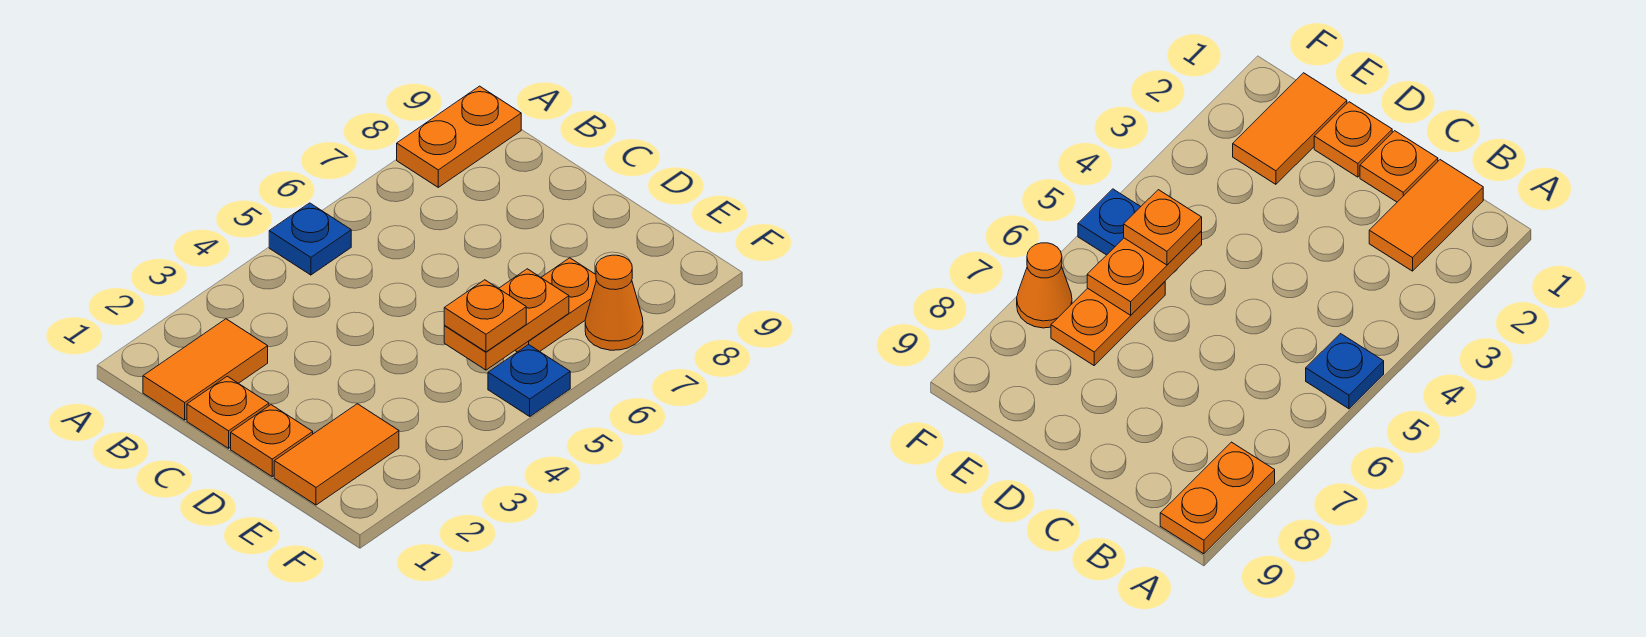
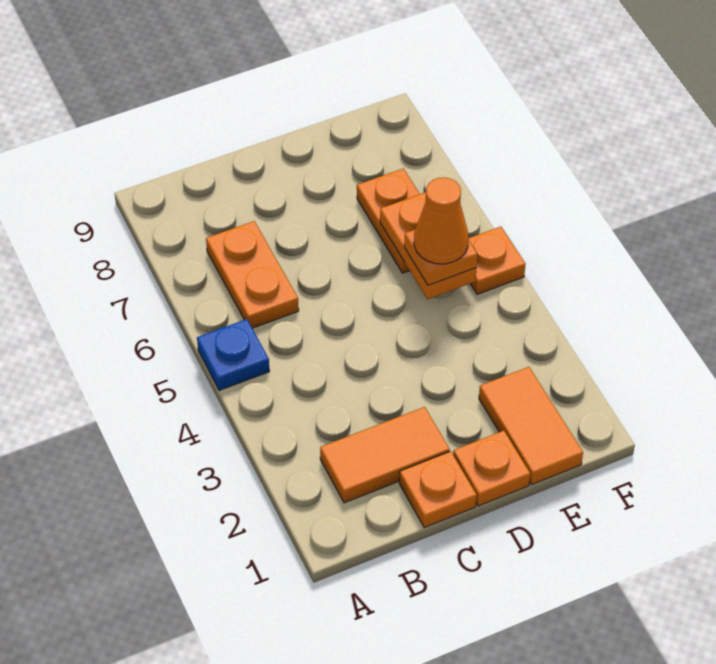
orange plate A8:A9 level 1 -> orange plate B6:B7 level 1
orange tile B1:B2 level 1 -> orange tile B2:C2 level 1
blue plate F5 level 1 -> orange plate F5 level 1
orange cone F7 level 1 -> orange cone E5 level 4

